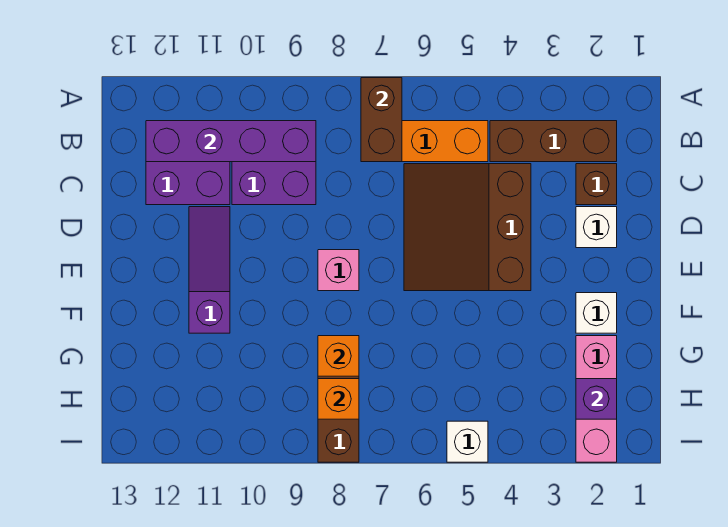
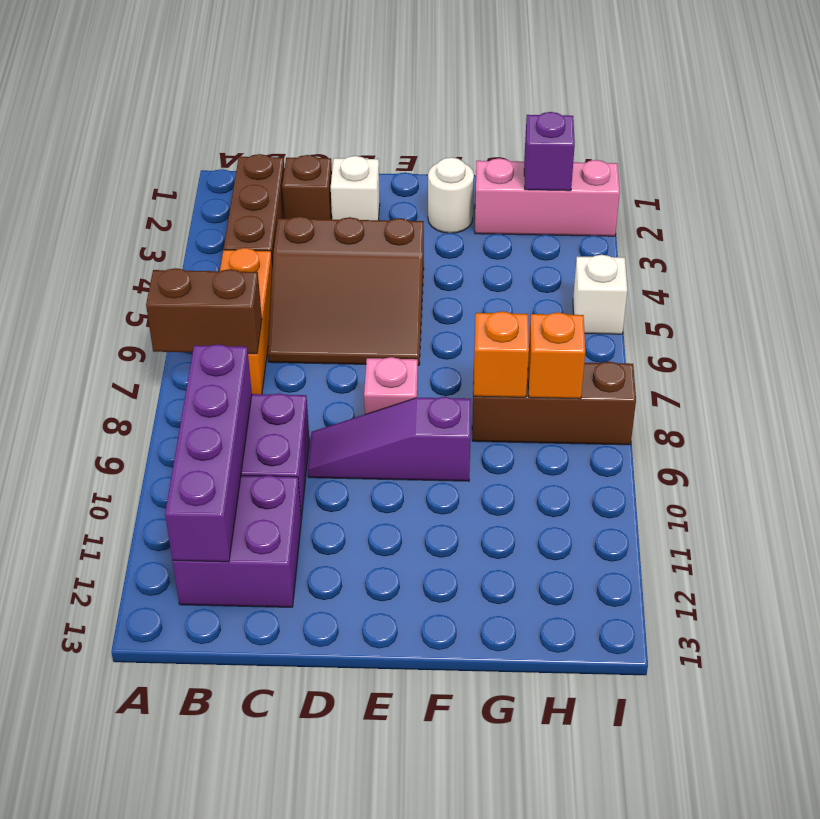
purple slope D11:F11 level 1 top F -> purple slope D9:F9 level 1 top F
white brick F2 level 1 -> white round brick F2 level 1

